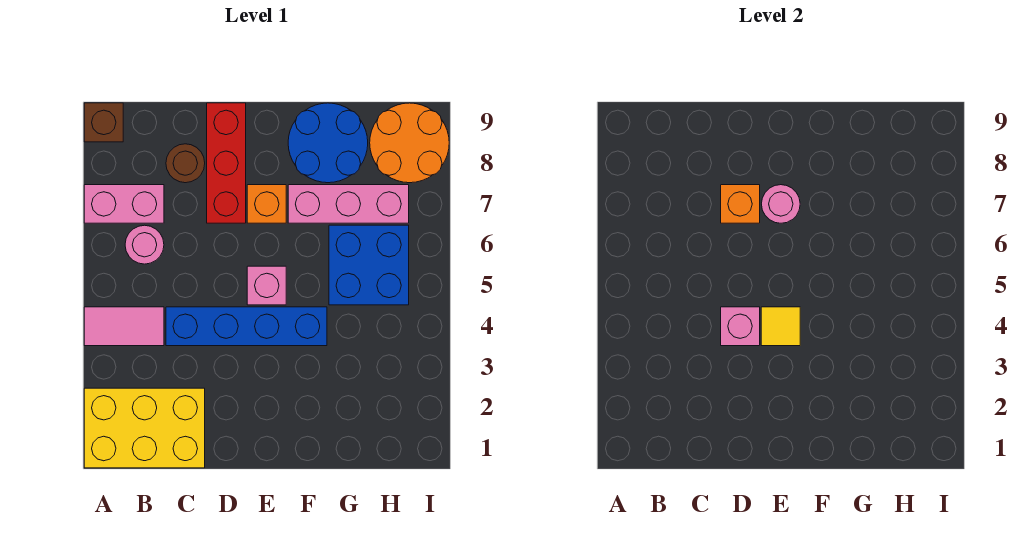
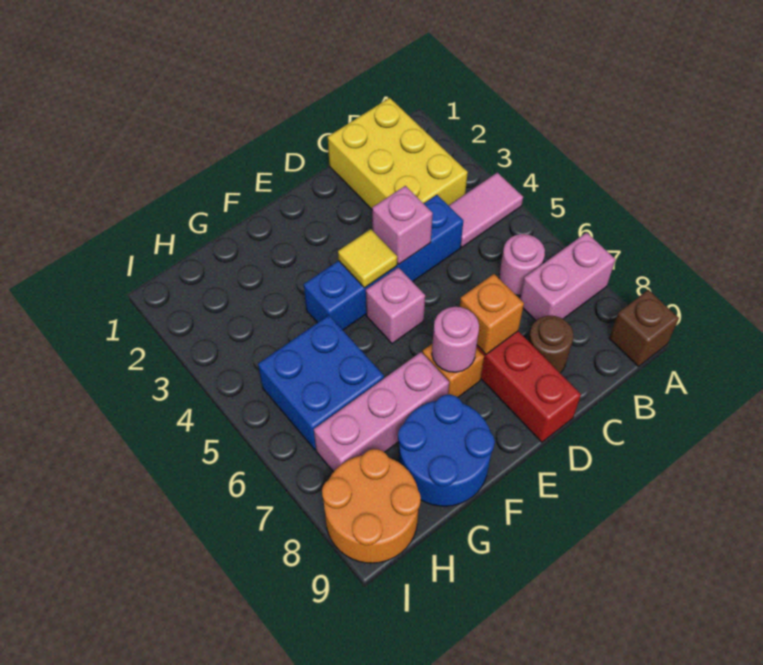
yellow brick A1:C2 level 1 -> yellow brick B1:C3 level 1

